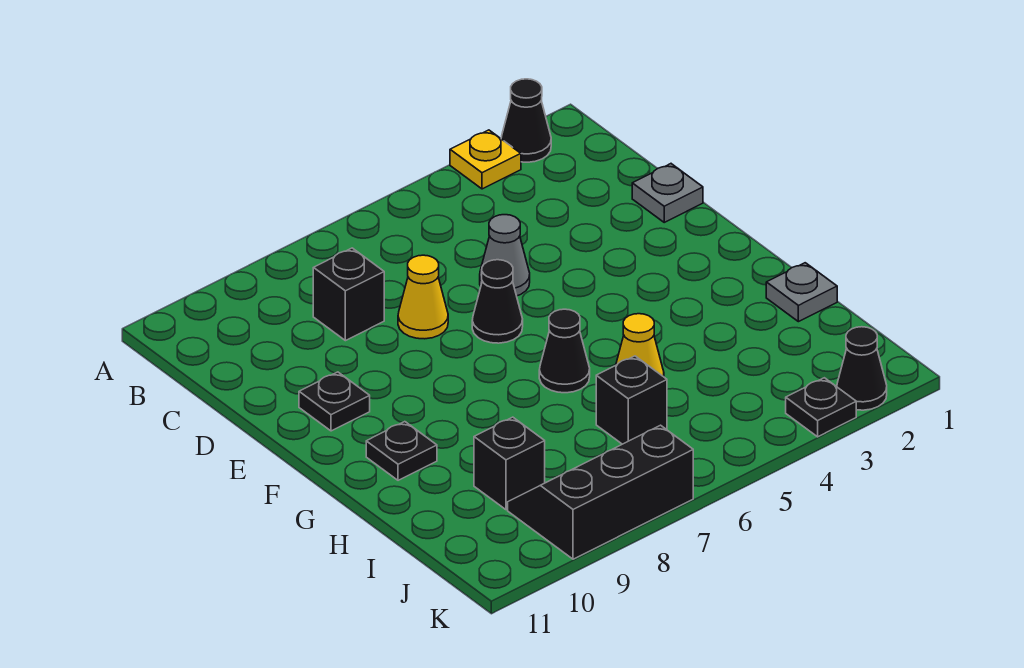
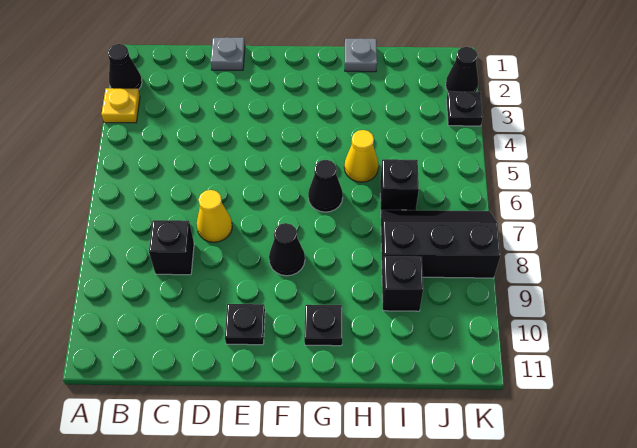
grey cone D5 level 1 -> none
black cone E6 level 1 -> black cone F8 level 1
black slope J7:K9 level 1 top K -> black slope I7:K8 level 1 top 8

